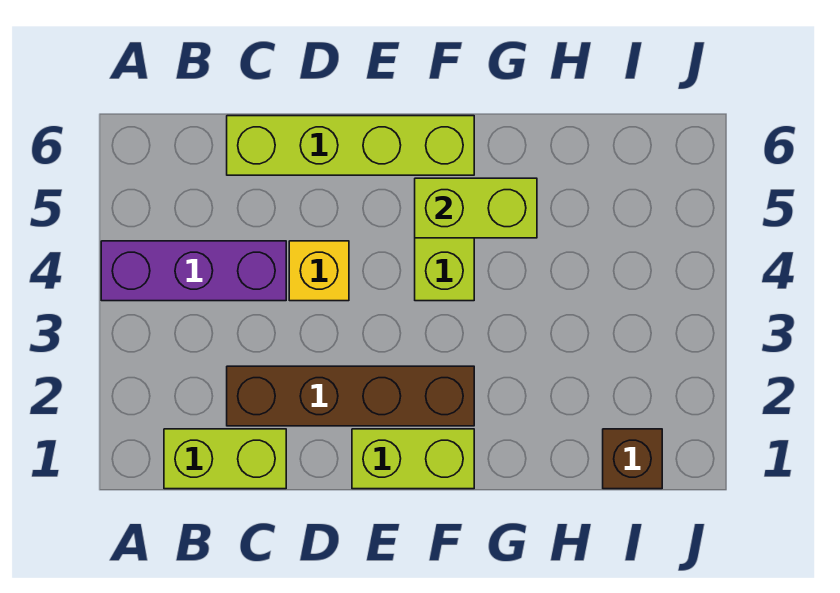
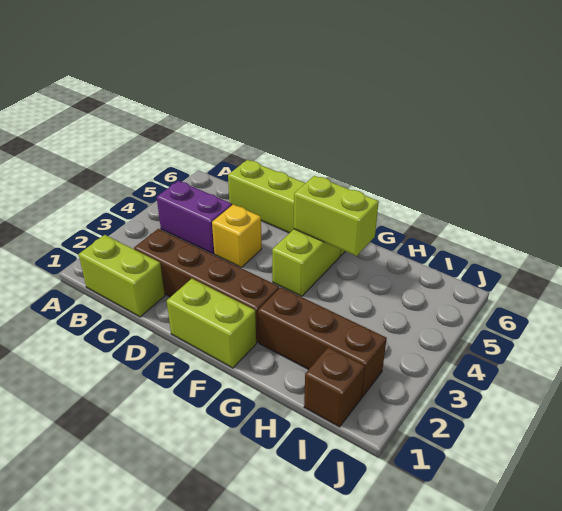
purple brick A4:C4 level 1 -> purple brick B4:C4 level 1
none -> brown brick G2:I2 level 1

